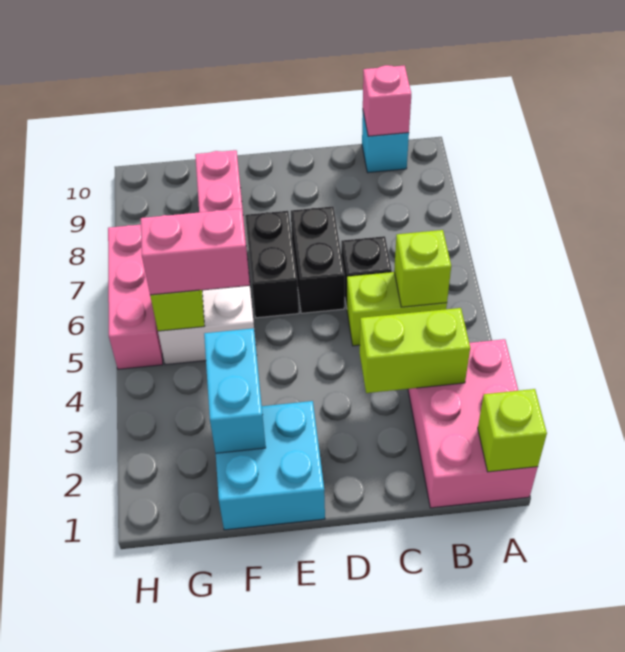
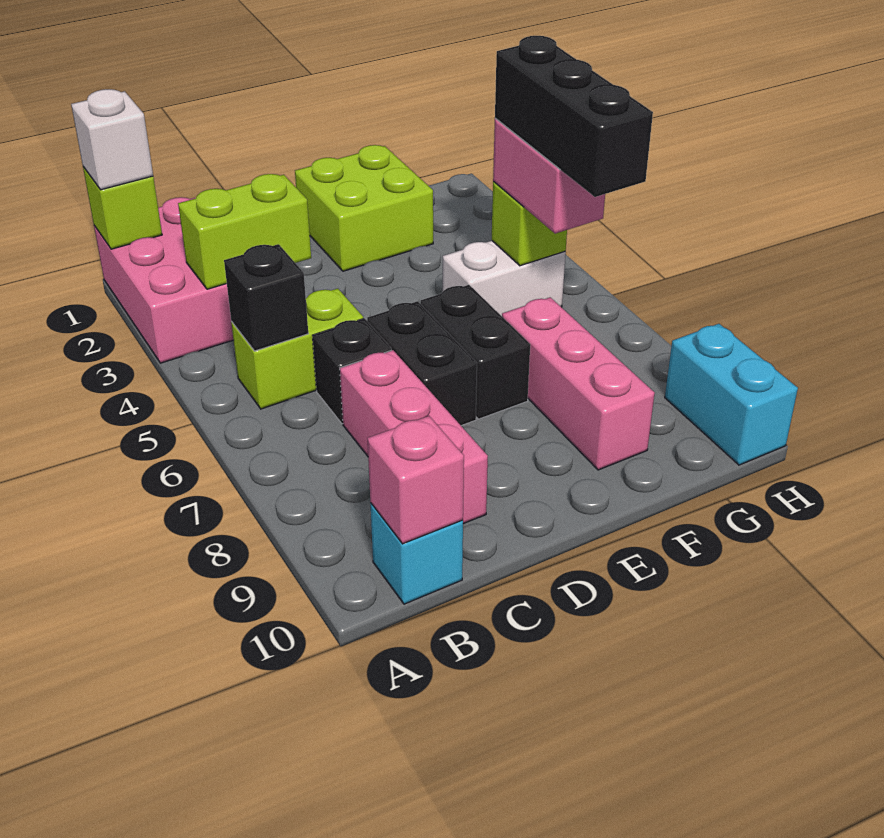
none -> white brick A1 level 3
lime brick B5 level 2 -> black brick B5 level 2
cyan brick E1:F2 level 1 -> lime brick E1:F2 level 1
cyan brick F2:F3 level 2 -> cyan brick H9:H10 level 1
pink brick F5:G5 level 3 -> pink brick G5:G6 level 3
none -> black brick G5:G7 level 4
pink brick H5:H7 level 1 -> pink brick C7:C9 level 1

